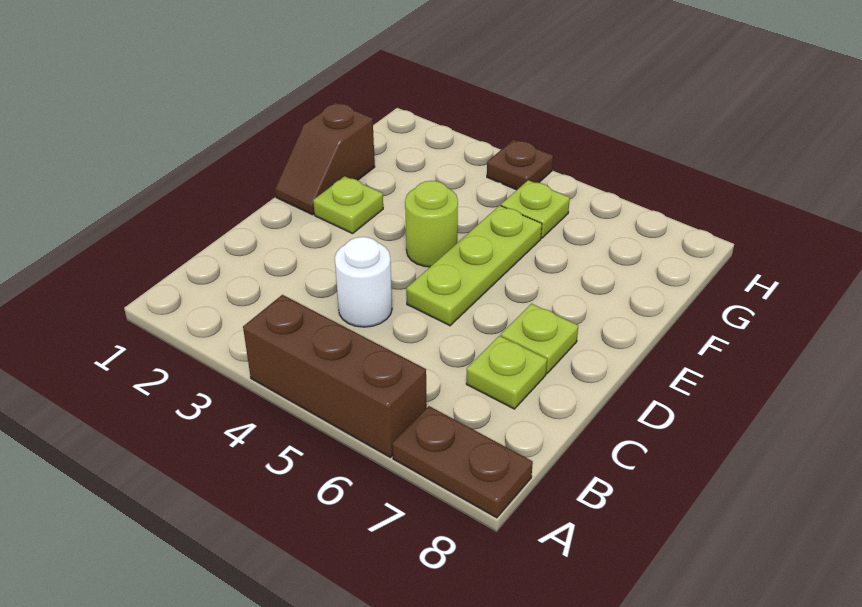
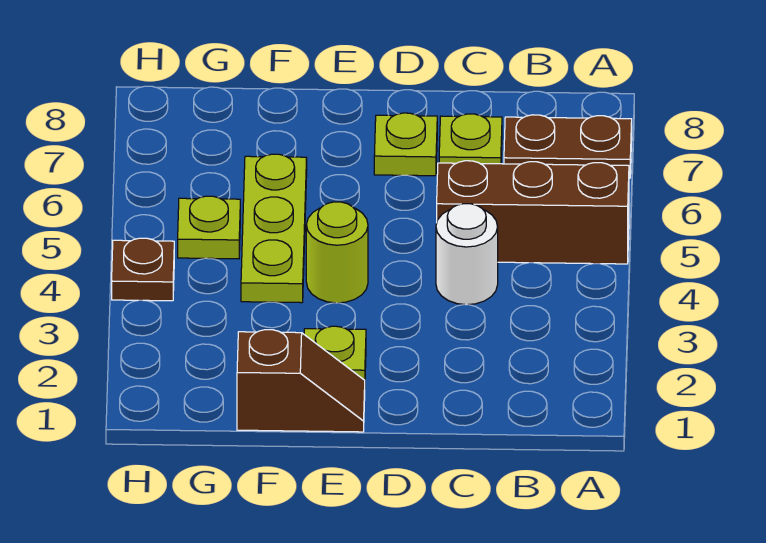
brown brick A4:A6 level 1 -> brown brick A5:C5 level 1
brown plate A7:A8 level 1 -> brown plate A7:B7 level 1
lime plate D5:F5 level 1 -> lime plate F4:F6 level 1

